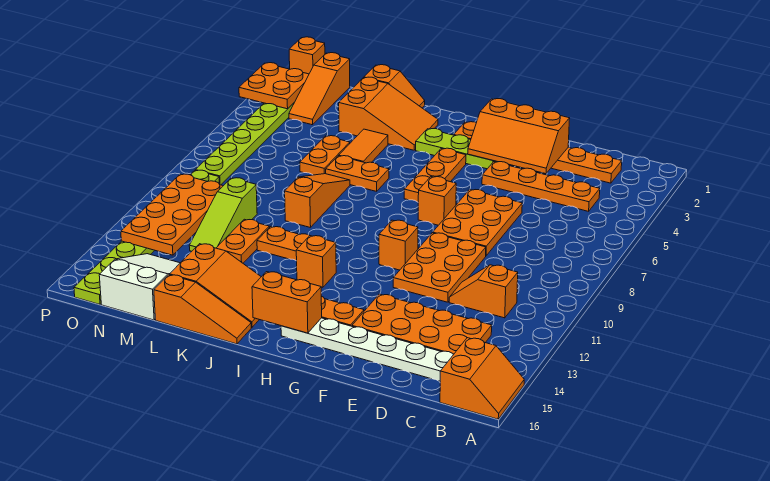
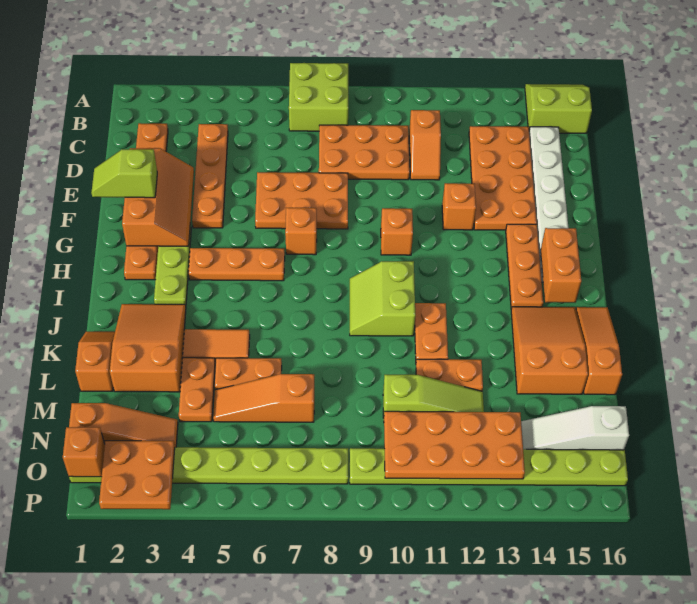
none -> lime brick A7:B8 level 1
orange slope A15:B16 level 1 top B -> lime slope A15:B16 level 1 top B
orange plate E9:F11 level 1 -> orange plate C8:D10 level 1
none -> lime slope F1:F2 level 3 top 2
none -> lime slope I9:J10 level 1 top 10
orange brick I12 level 1 -> orange brick F12 level 1
orange plate J6:K6 level 1 -> orange plate L4:M4 level 1
orange slope K7:K9 level 1 top 9 -> orange slope M5:M7 level 1 top 7
white slope M14:N16 level 1 top 16 -> white slope N14:N16 level 1 top 16

